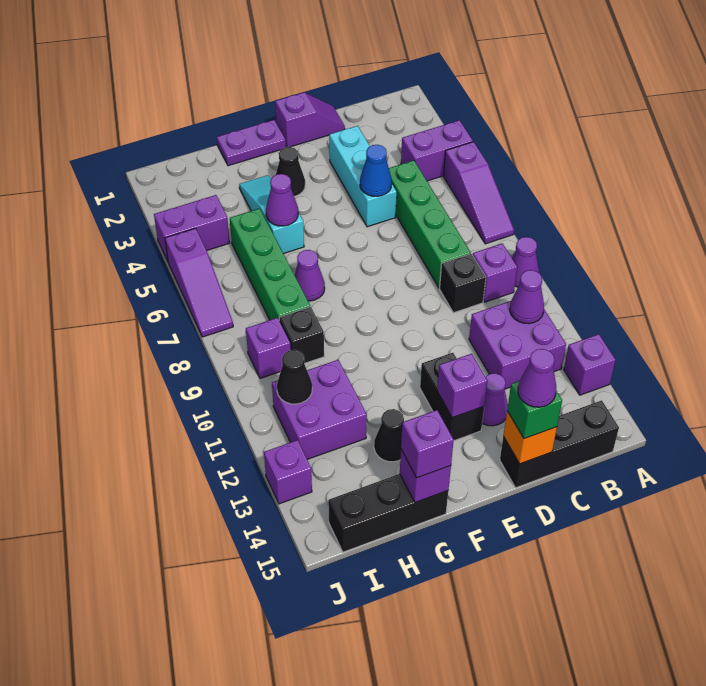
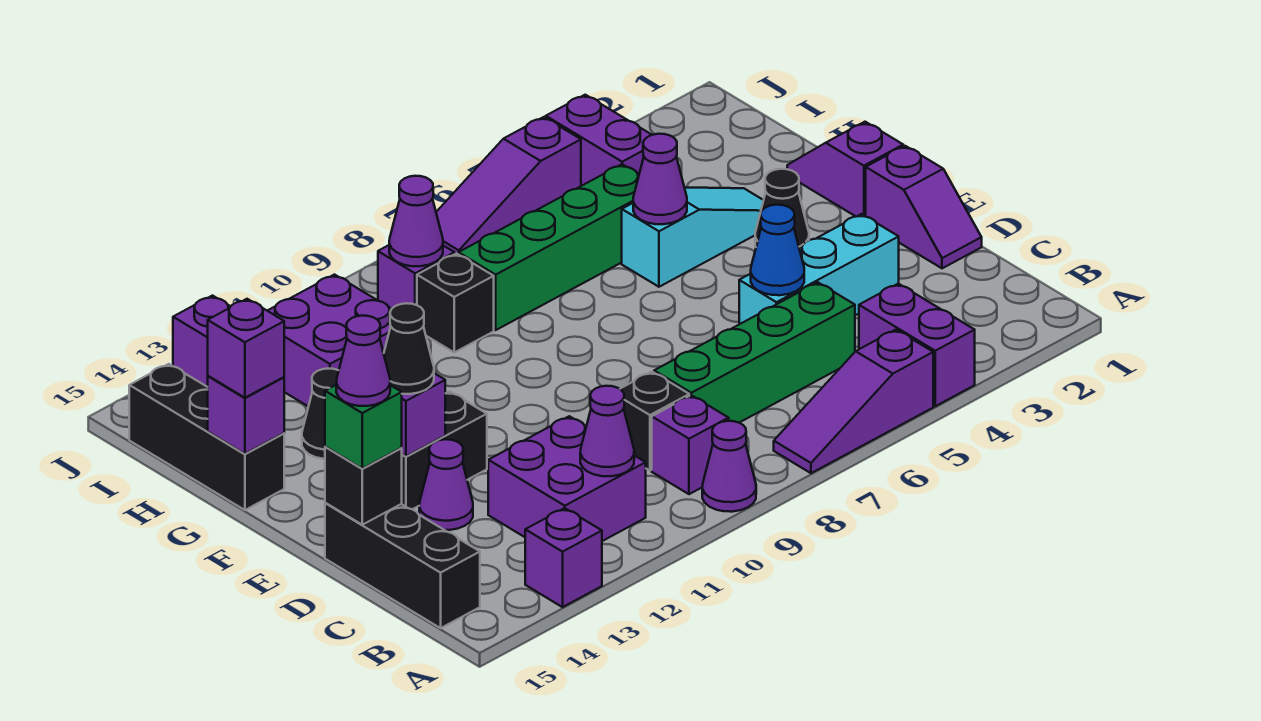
orange brick D15 level 2 -> black brick D15 level 2
purple plate F1:G1 level 1 -> purple slope F1:G1 level 1 top F
purple cone G7 level 1 -> purple cone I9 level 2
black cone I11 level 2 -> black cone E13 level 3

